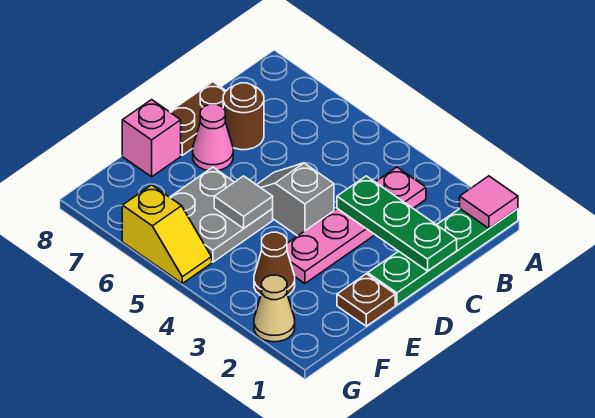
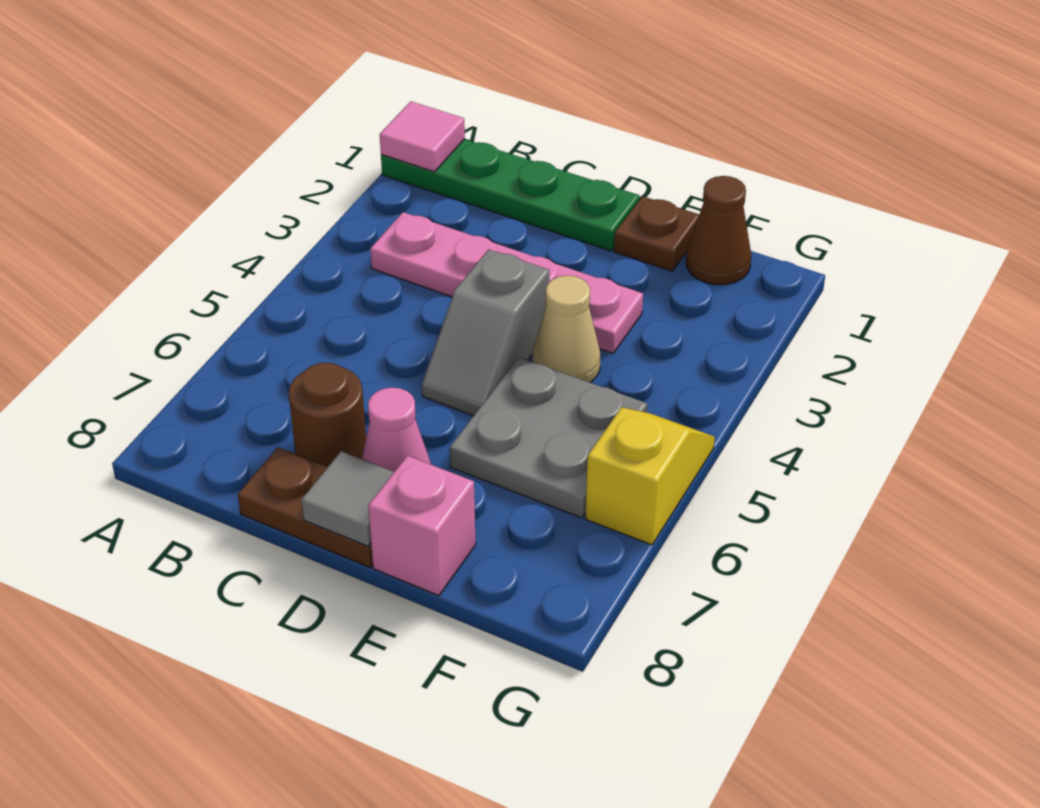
green plate C1:C3 level 2 -> none
grey tile E5 level 2 -> grey tile D8 level 2
brown cone F3 level 1 -> brown cone F1 level 1
tan cone G2 level 1 -> tan cone E4 level 1

